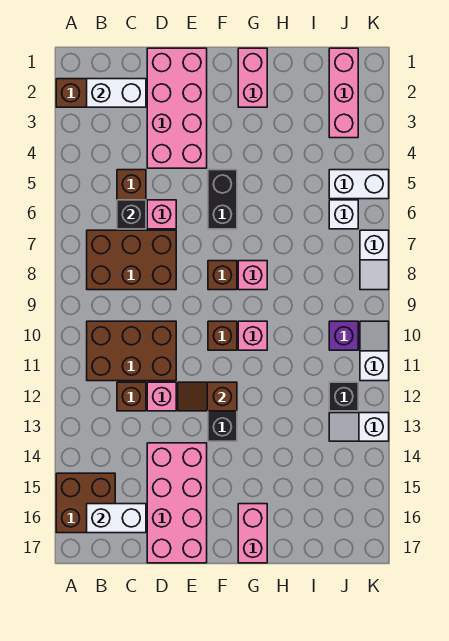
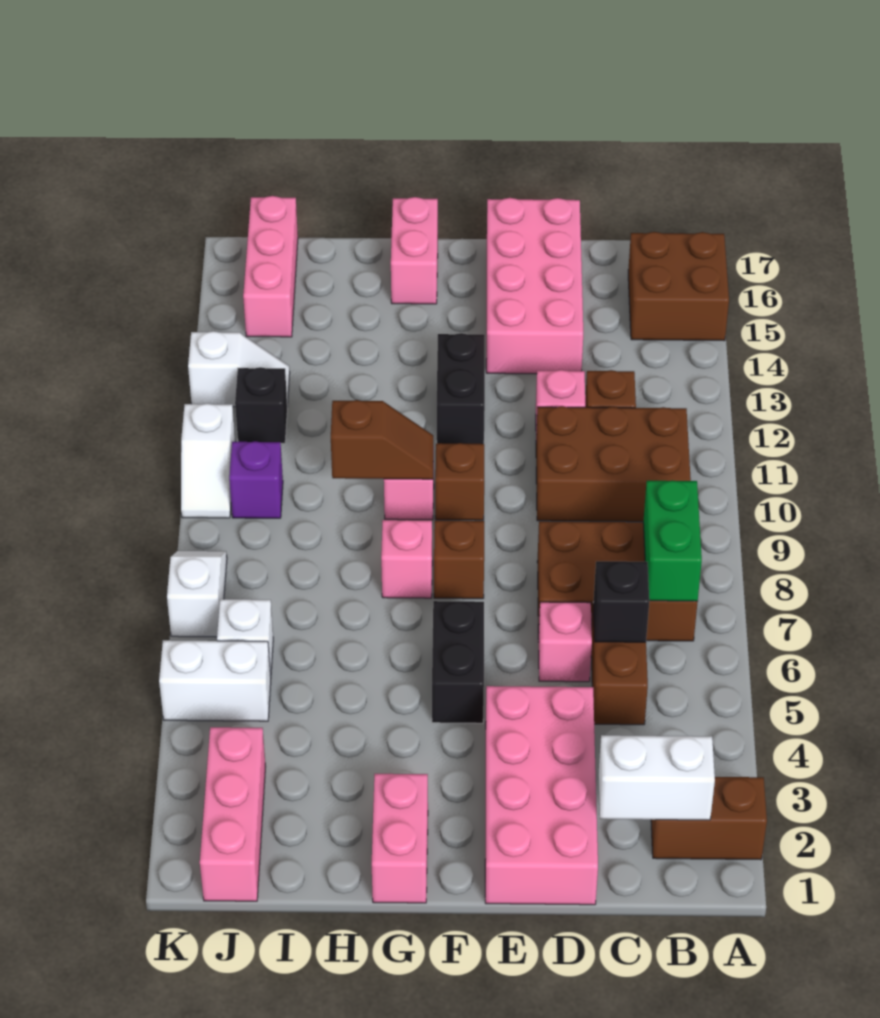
none -> green brick B7:B8 level 2
white brick B16:C16 level 2 -> none
brown slope E12:F12 level 2 top F -> brown slope G10:H10 level 2 top H
none -> pink brick J15:J17 level 1

